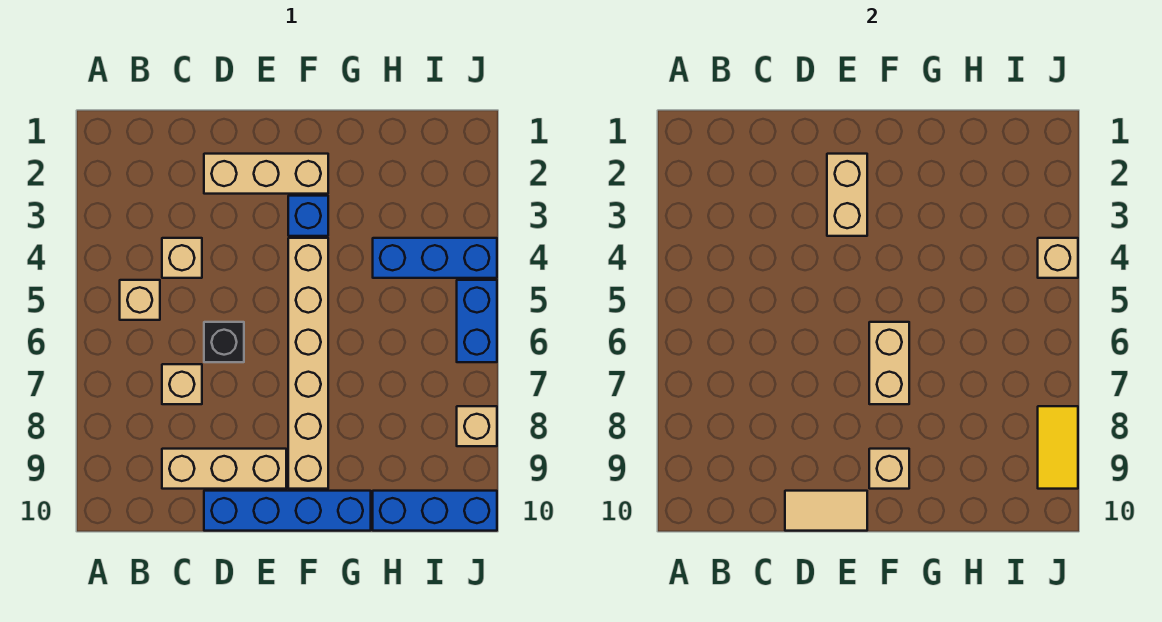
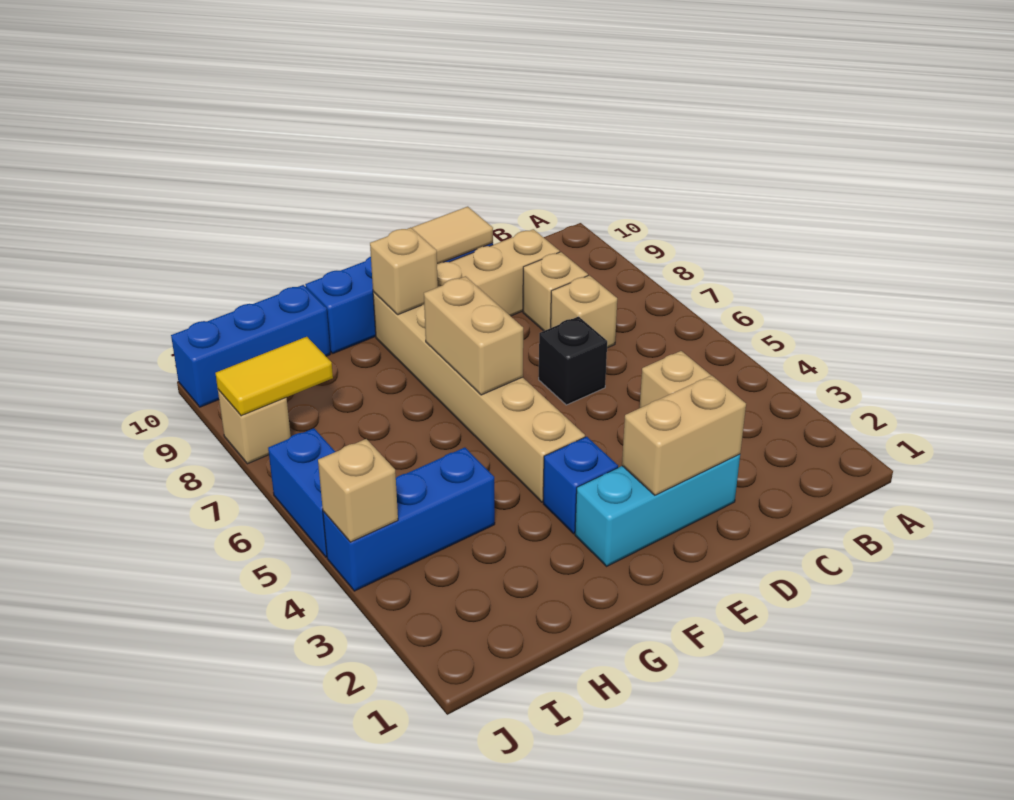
tan brick B5 level 1 -> tan brick C8 level 1
tan brick D2:F2 level 1 -> cyan brick D2:F2 level 1
tan brick E2:E3 level 2 -> tan brick D2:E2 level 2
yellow tile J8:J9 level 2 -> yellow tile I8:J8 level 2

